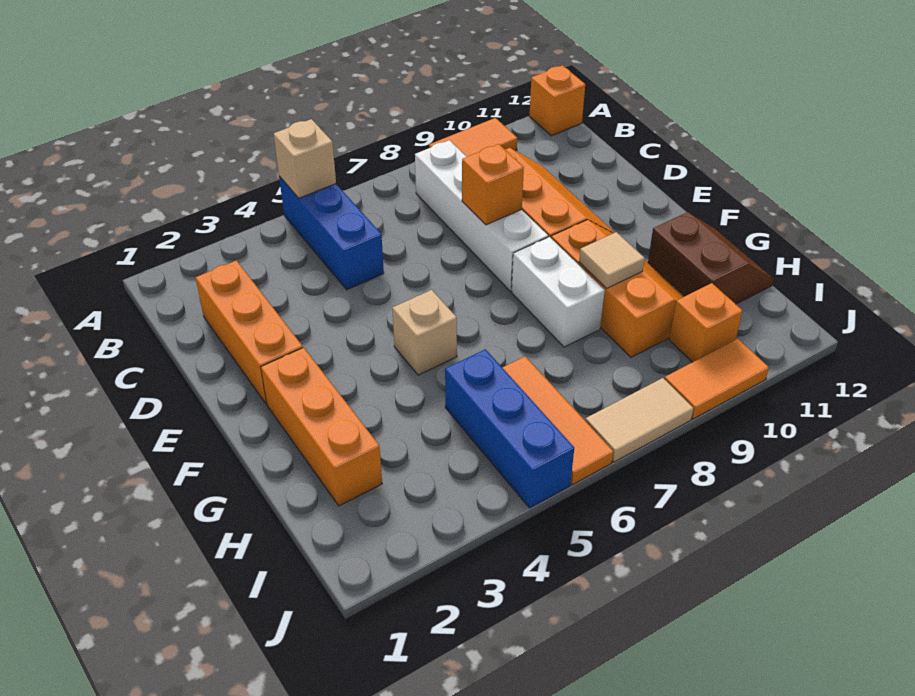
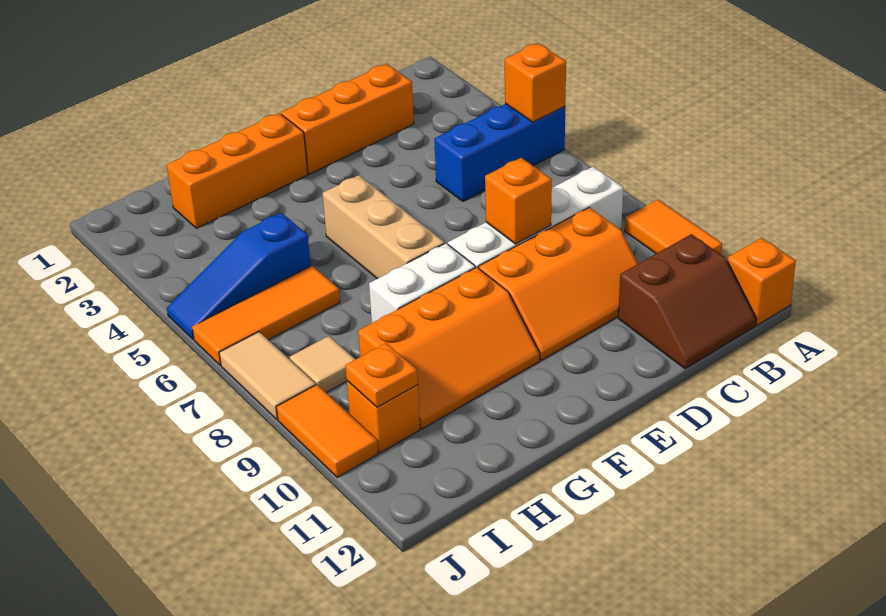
tan brick A5 level 2 -> orange brick A5 level 2
tan brick F5 level 1 -> tan brick F5:F7 level 1
tan tile G9 level 2 -> tan tile I8 level 1
brown slope G11:H12 level 1 top 11 -> brown slope B11:C12 level 1 top 11
blue brick H5:J5 level 1 -> blue slope H5:J5 level 1 top H
none -> orange plate I10 level 2

